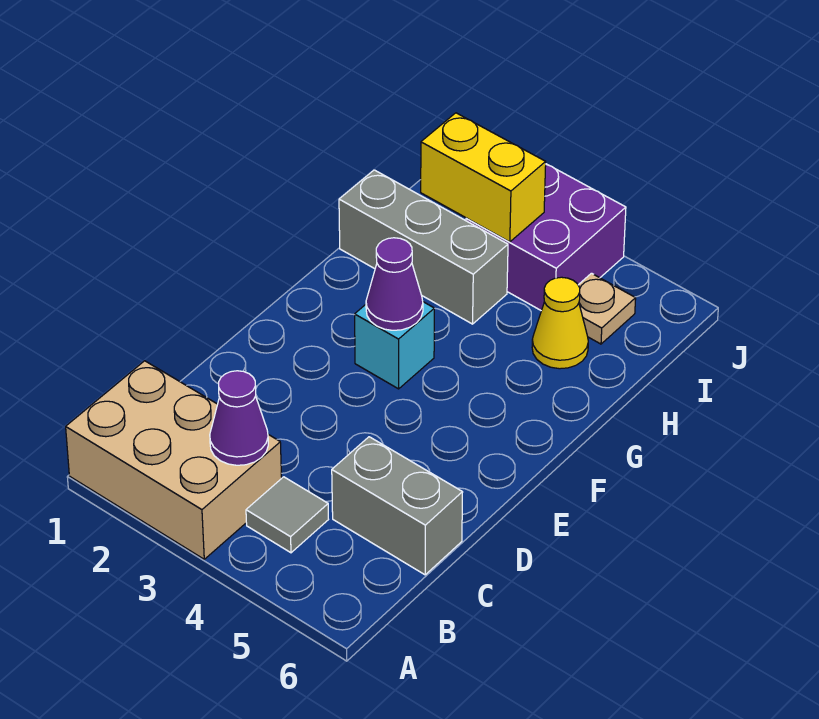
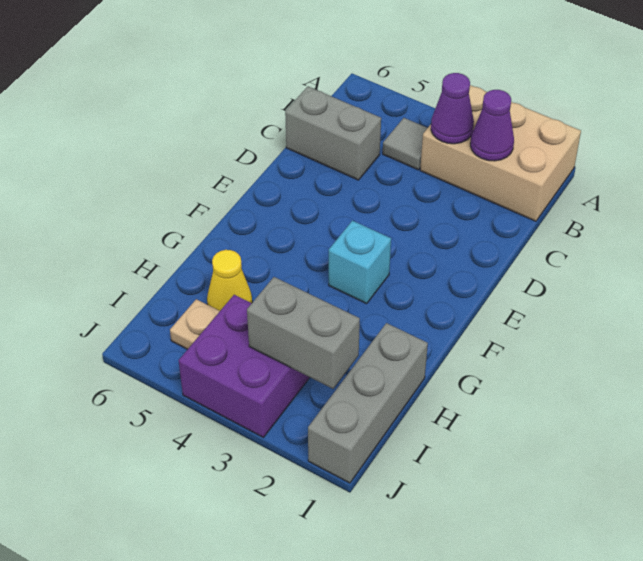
purple cone F3 level 2 -> purple cone B2 level 2
grey brick H1:H3 level 1 -> grey brick H1:J1 level 1
yellow brick I2:I3 level 2 -> grey brick I2:I3 level 2

